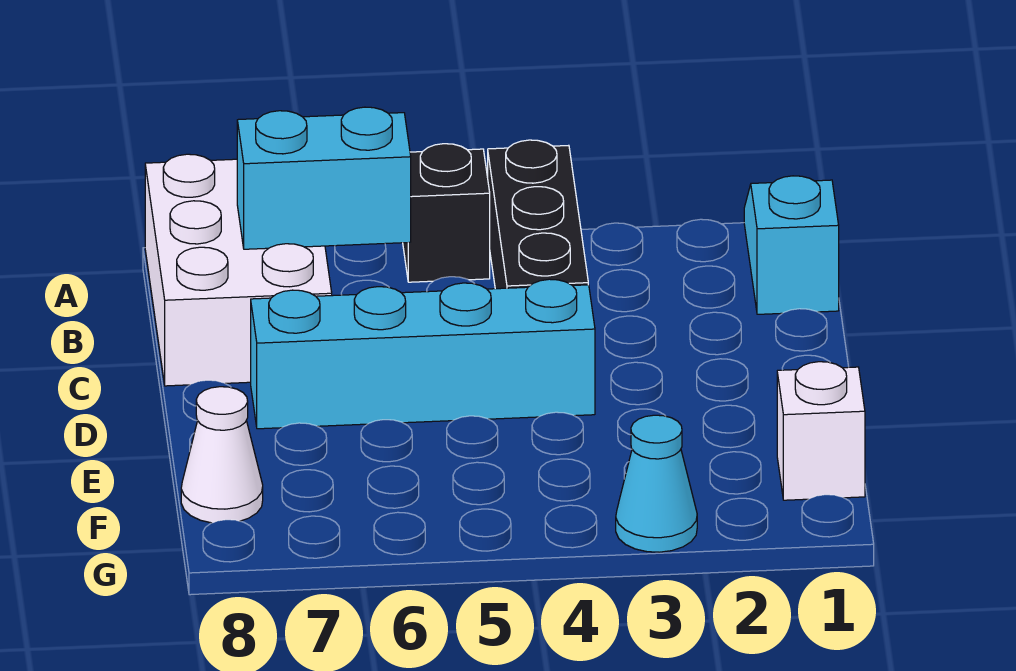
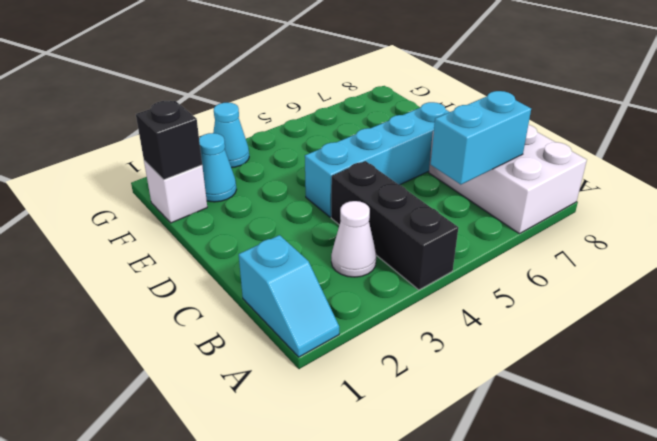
black brick A5 level 1 -> black brick F1 level 2
none -> cyan cone F2 level 1
white cone F8 level 1 -> white cone B3 level 1

